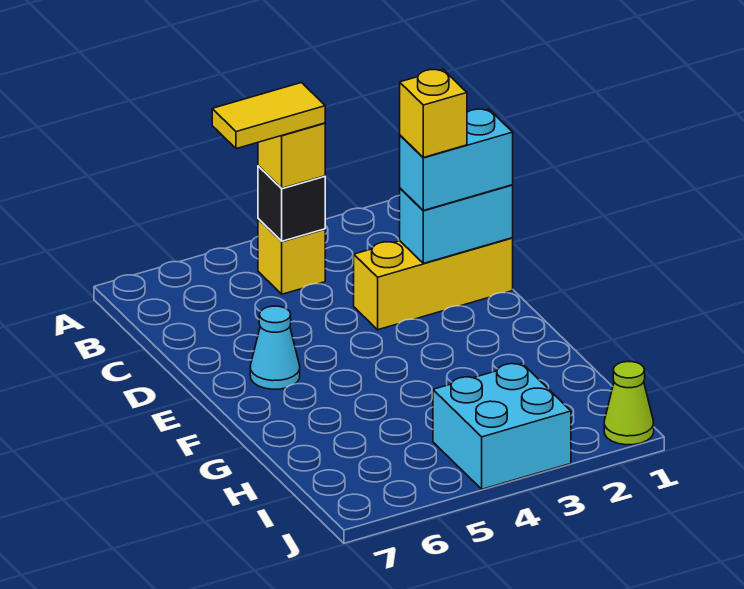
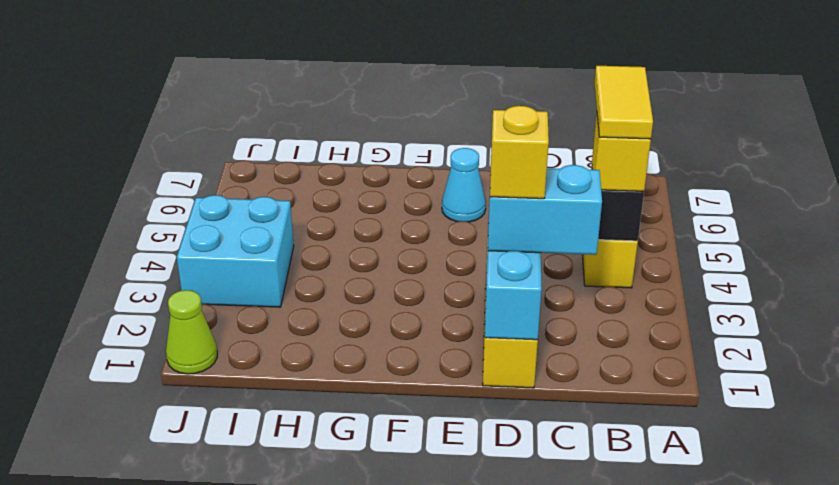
cyan brick D1:D2 level 3 -> cyan brick C2:D2 level 3

